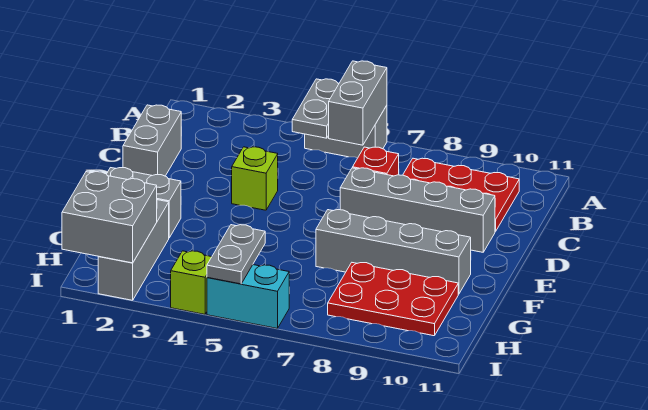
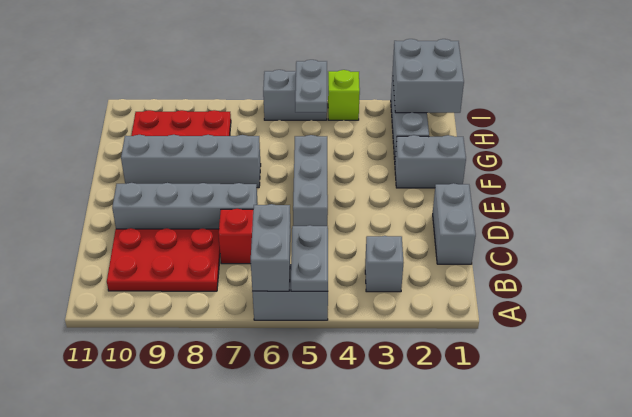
none -> grey brick B3 level 1
lime brick D4 level 1 -> none
none -> grey brick D5:F5 level 1
cyan brick I5:I6 level 1 -> grey brick I5:I6 level 1

